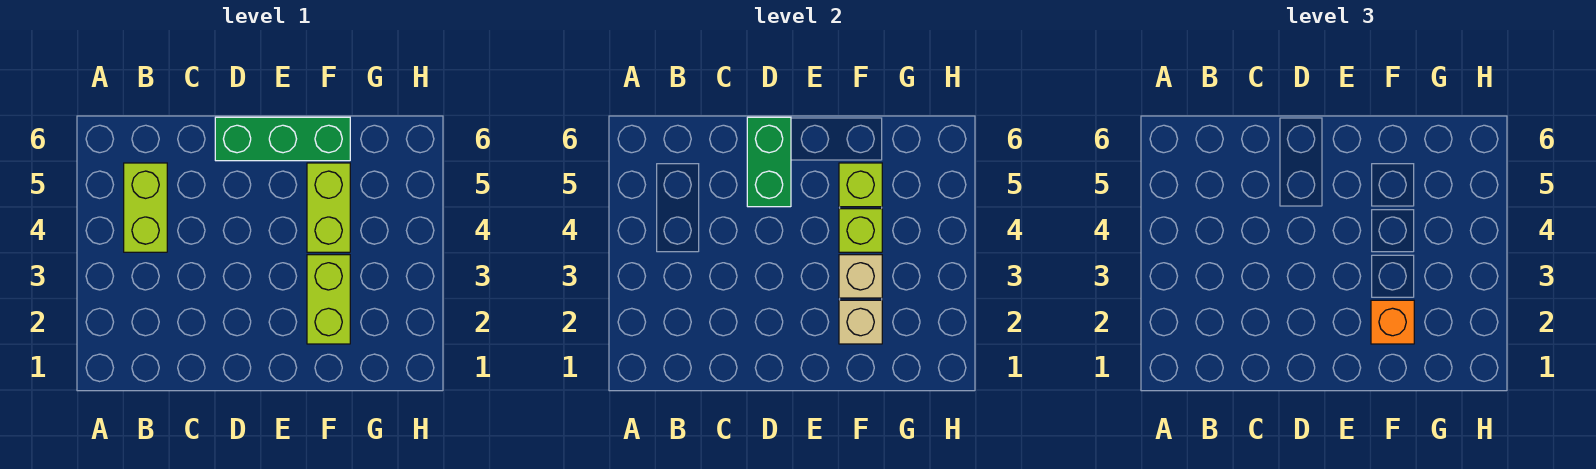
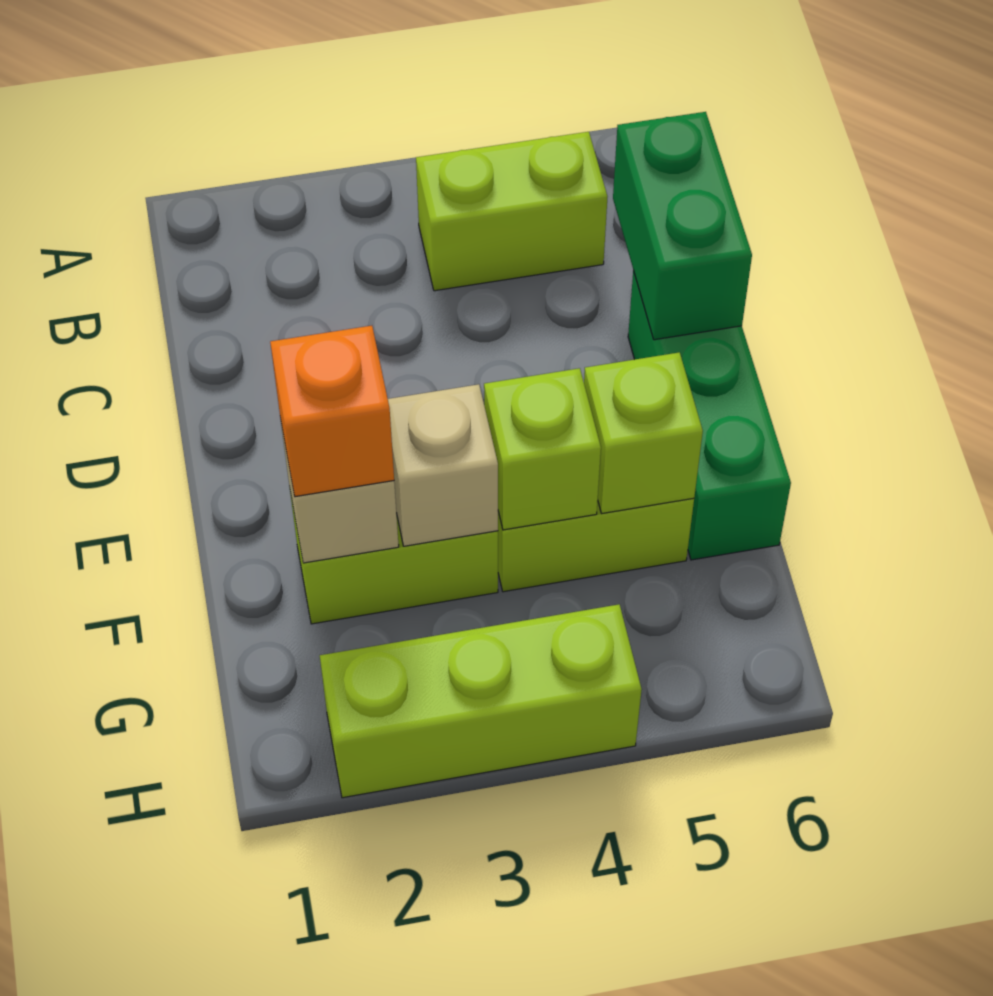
green brick D5:D6 level 2 -> green brick C6:D6 level 2
none -> lime brick H2:H4 level 1

